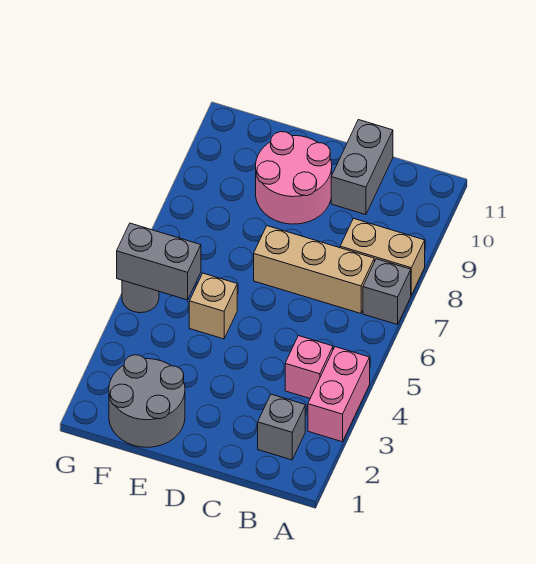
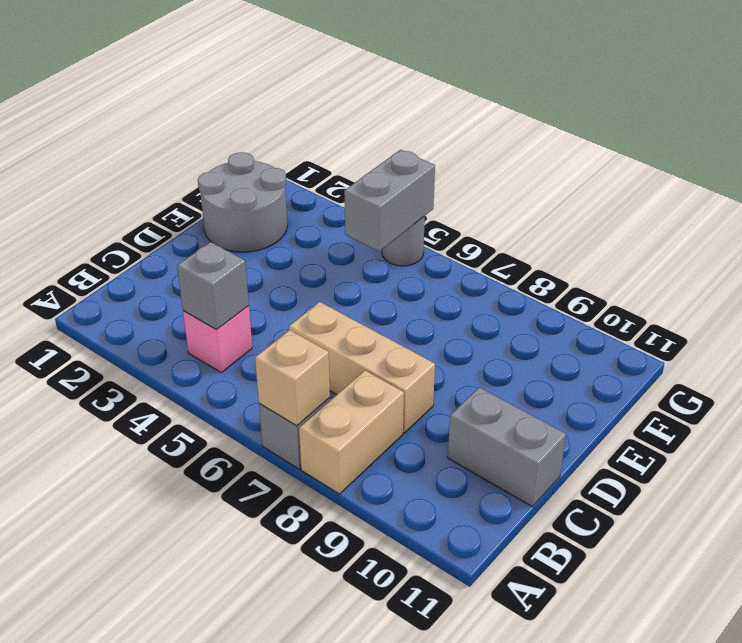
pink brick A3:A4 level 1 -> none
grey brick B2 level 1 -> grey brick B4 level 2
tan brick B7:D7 level 1 -> tan brick C6:C8 level 1
pink round brick D9:E10 level 1 -> none
tan brick E5 level 1 -> tan brick A7 level 2

